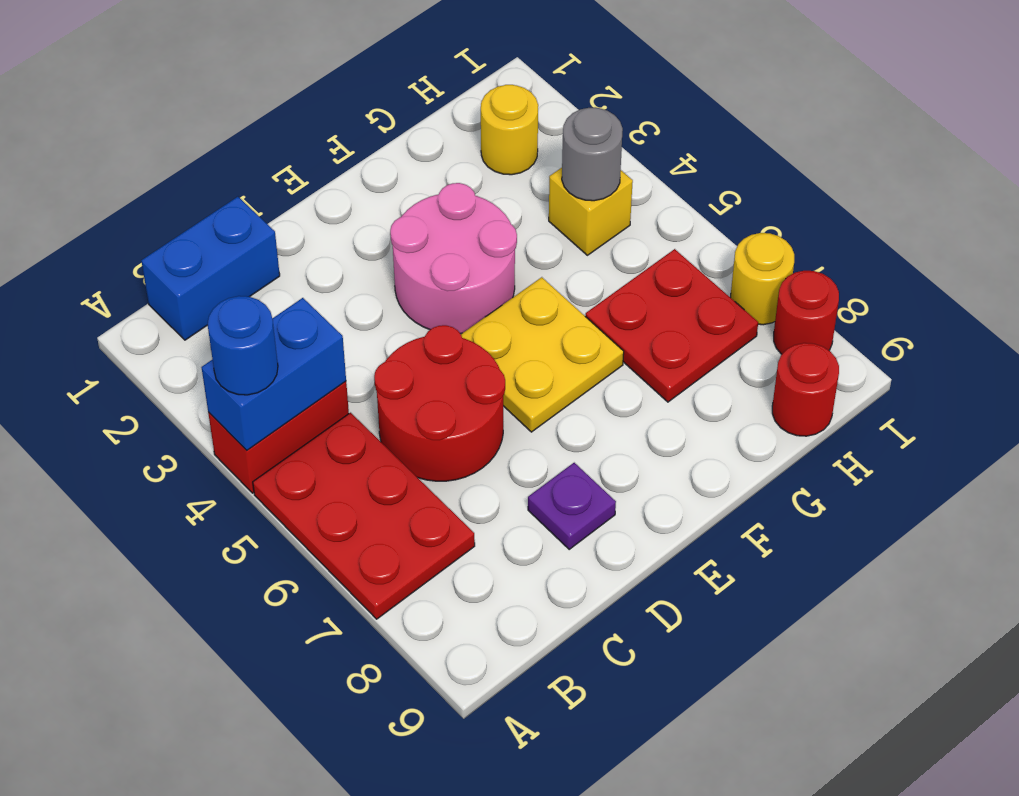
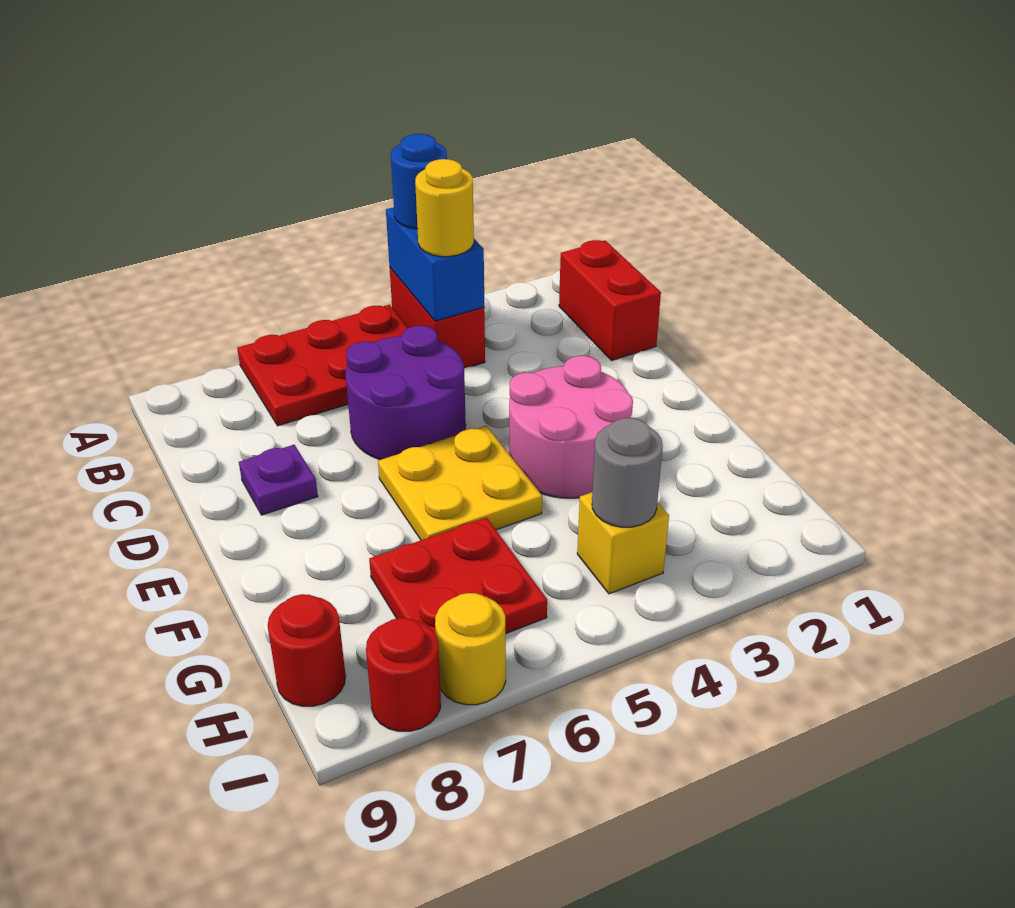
blue brick B1:C1 level 1 -> red brick B1:C1 level 1
red round brick C5:D6 level 1 -> purple round brick C5:D6 level 1
yellow round brick H2 level 1 -> yellow round brick B4 level 3

